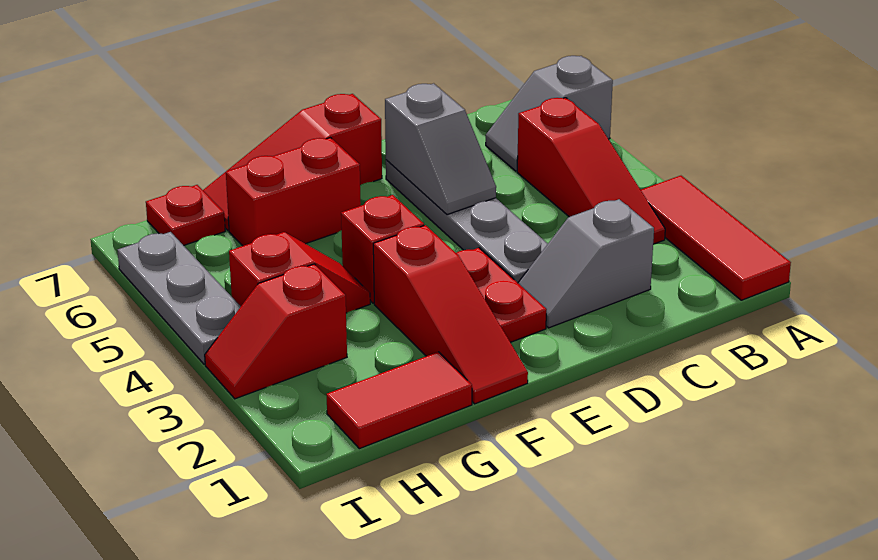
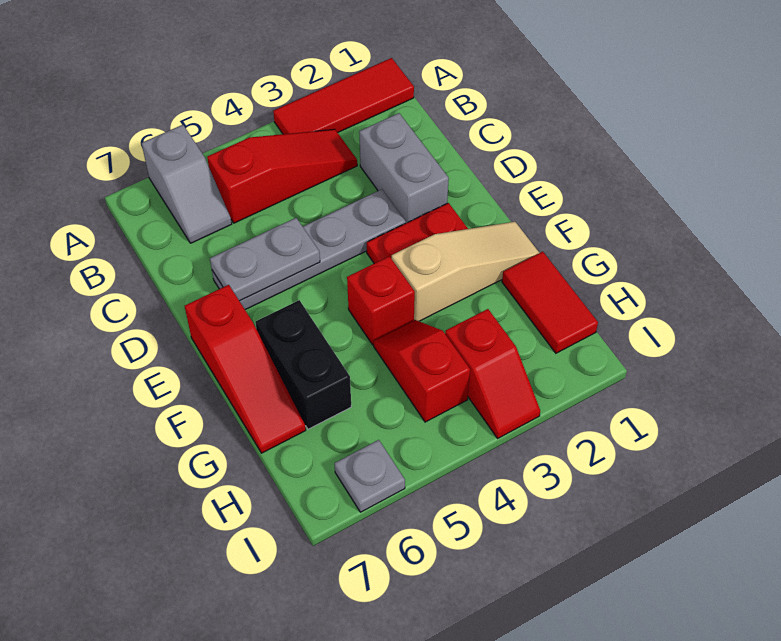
grey slope C2:D2 level 1 top C -> grey brick C2:D2 level 1
grey slope D5:D6 level 2 top 6 -> grey plate D5:D6 level 2
red slope F1:F3 level 1 top 3 -> tan slope F1:F3 level 1 top 3
red brick F6:G6 level 1 -> black brick F6:G6 level 1
red plate H7 level 1 -> none
grey plate I4:I6 level 1 -> grey plate I6 level 1

